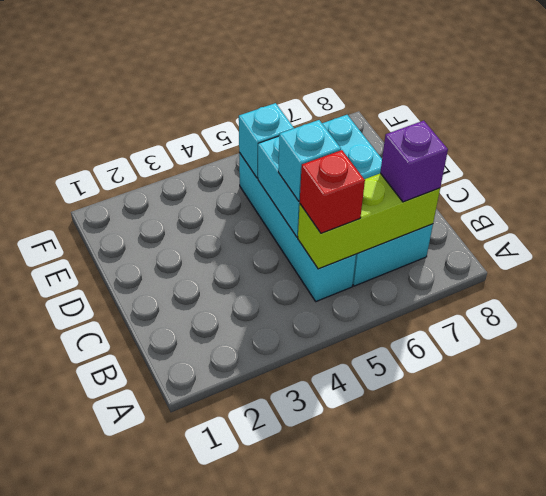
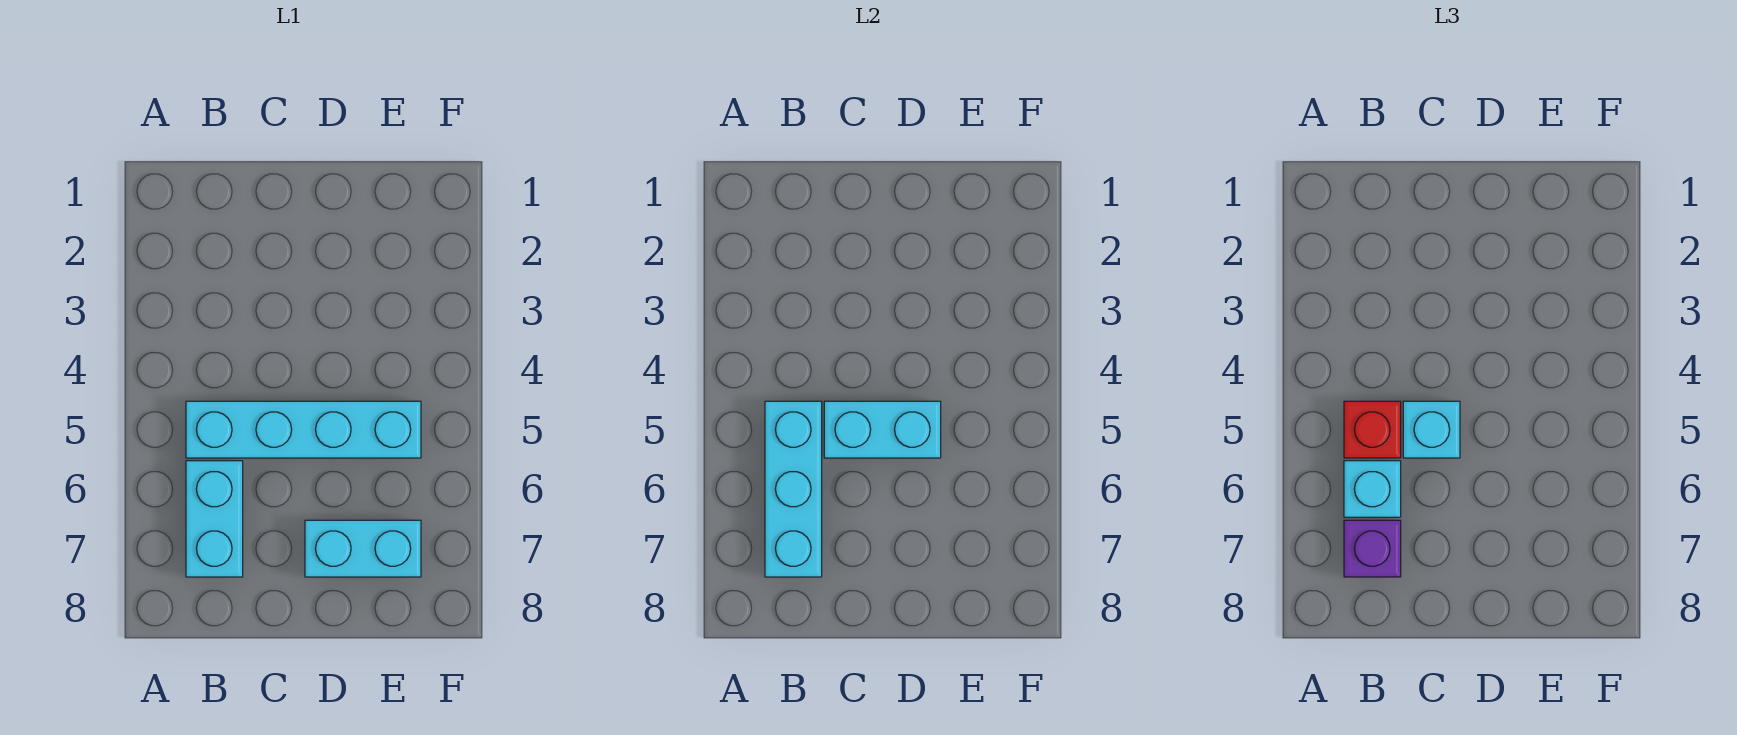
lime brick B5:B7 level 2 -> cyan brick B5:B7 level 2
cyan brick E5 level 2 -> cyan brick B6 level 3

